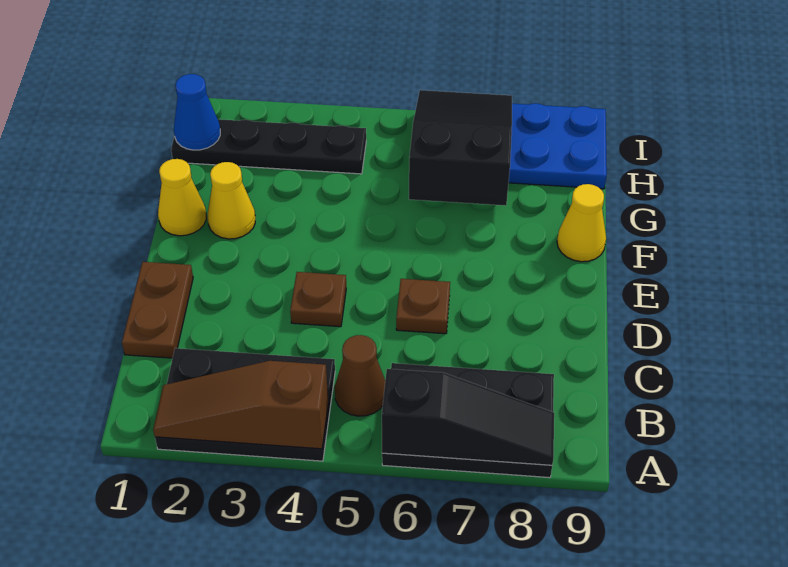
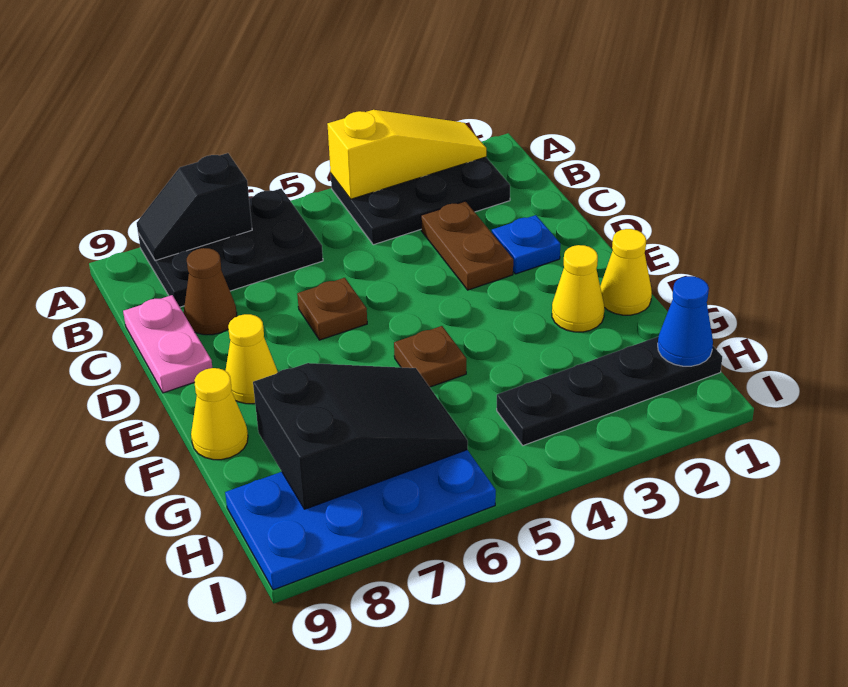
brown slope A2:A4 level 2 top 4 -> yellow slope A2:A4 level 2 top 4
black slope A6:A8 level 2 top 6 -> black slope A7:A8 level 2 top 7
brown cone B5 level 1 -> brown cone C8 level 1
brown plate C1:D1 level 1 -> brown plate C3:D3 level 1
none -> pink plate C9:D9 level 1
none -> blue plate D2 level 1
brown plate D4 level 1 -> brown plate F5 level 1
none -> yellow cone E8 level 1
black slope G6:I7 level 2 top G -> black slope G6:H8 level 2 top 8

